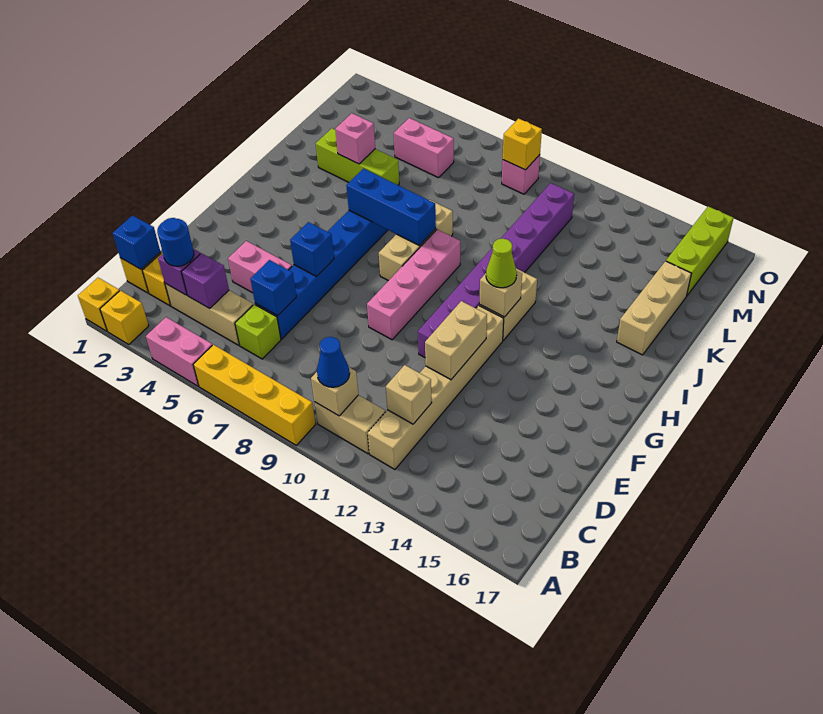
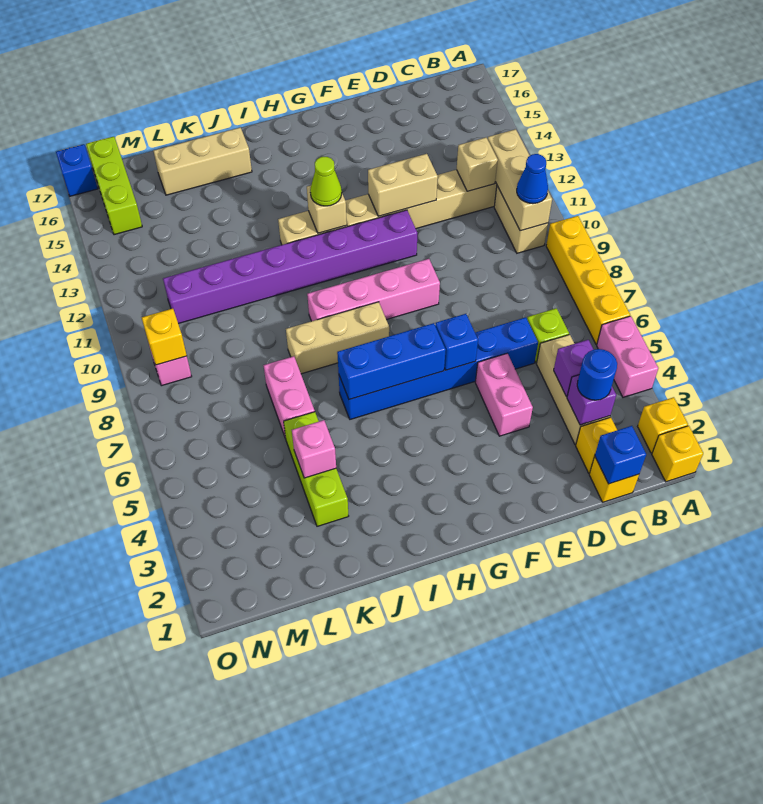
tan brick B10 level 2 -> tan brick B10:B12 level 2
blue brick D6 level 2 -> blue brick O17 level 1
blue brick I6:I8 level 2 -> blue brick G6:I6 level 2
pink brick M5:M6 level 1 -> pink brick K6:K7 level 1
lime brick M16:O16 level 1 -> lime brick N15:N17 level 1

